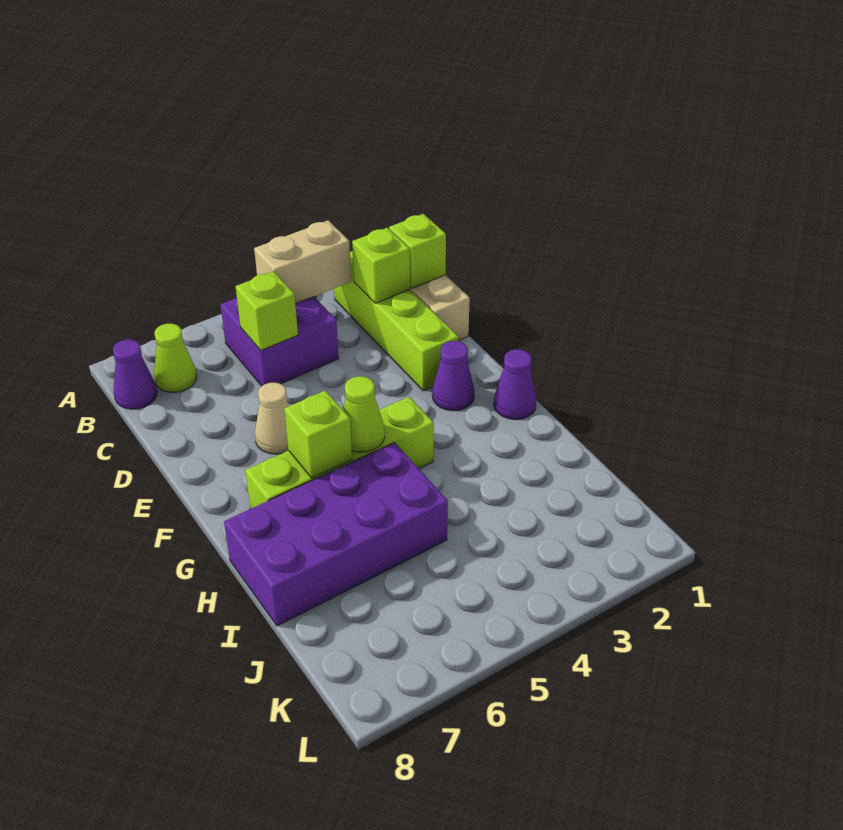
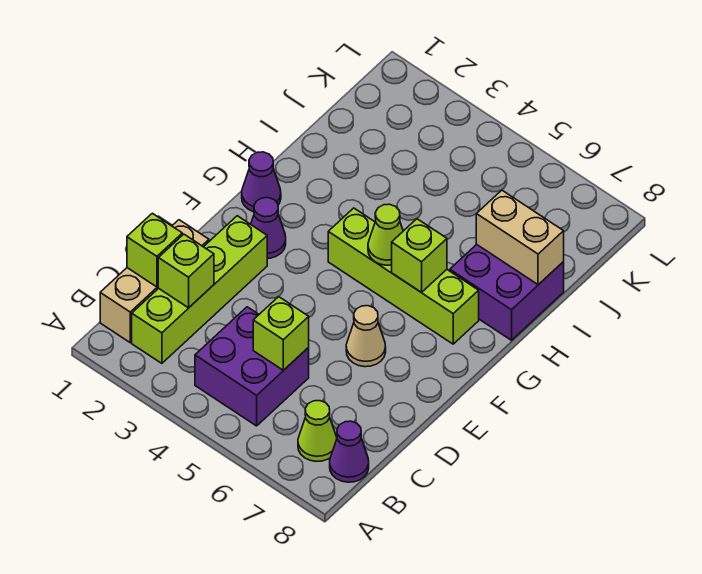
tan brick B3:B4 level 2 -> tan brick I7:I8 level 2
purple brick H5:I8 level 1 -> purple brick H7:I8 level 1

